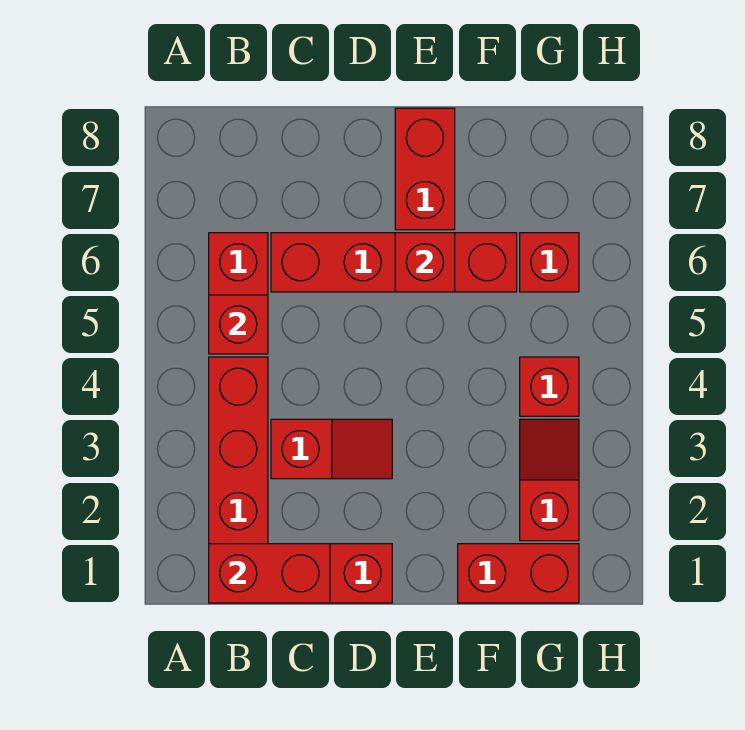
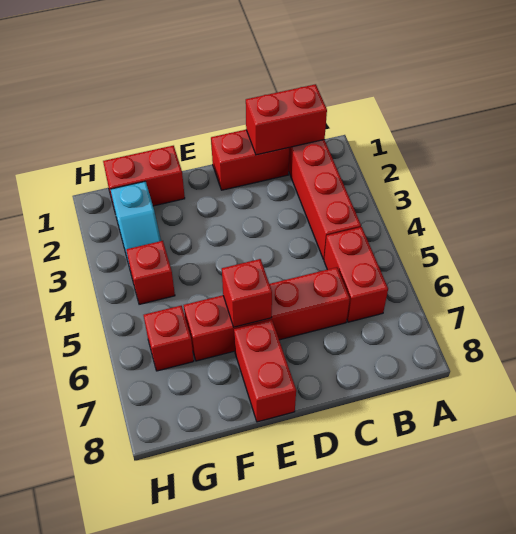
red brick B5 level 2 -> none
red slope C3:D3 level 1 top C -> none
red slope G2:G3 level 1 top 2 -> cyan slope G2:G3 level 1 top 2

